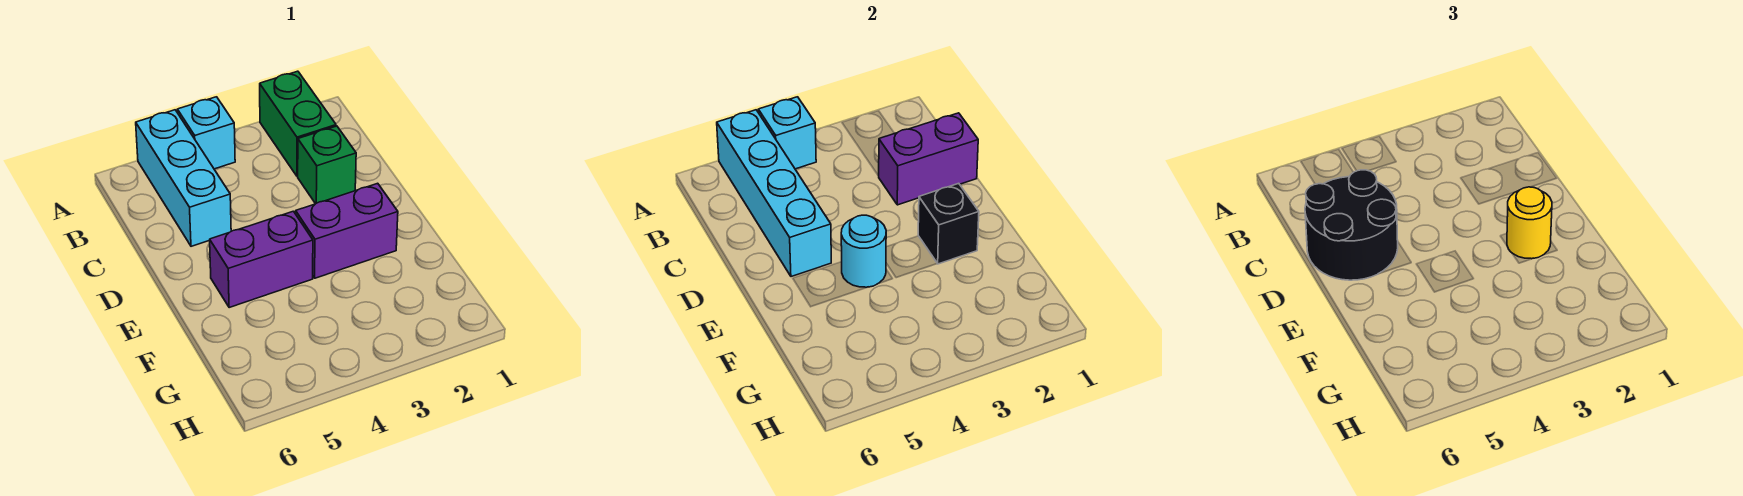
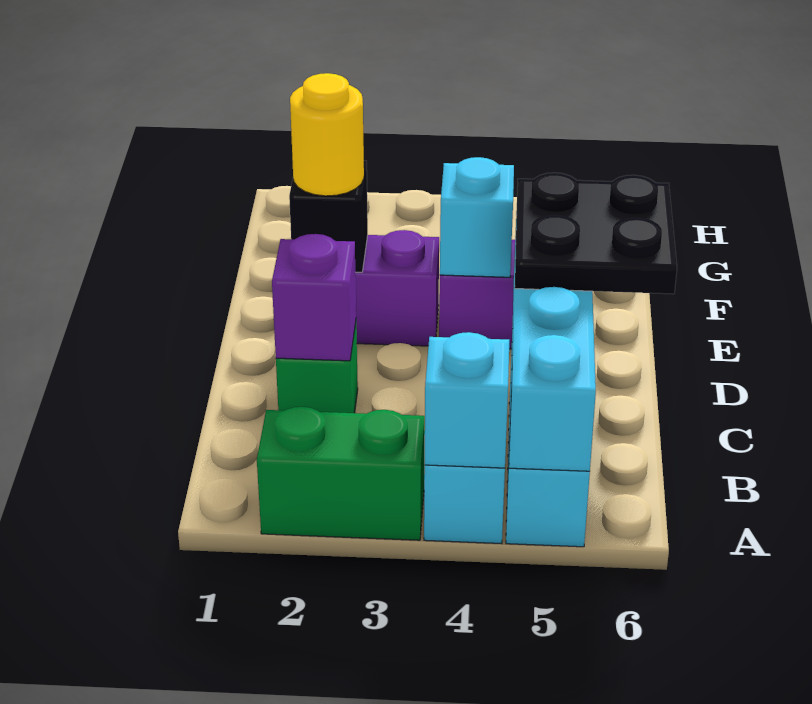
green brick A2:B2 level 1 -> green brick A2:A3 level 1
purple brick C1:C2 level 2 -> purple brick C2 level 2
black round brick C5:D6 level 3 -> black plate C5:D6 level 3
cyan round brick E4 level 2 -> cyan brick E4 level 2

